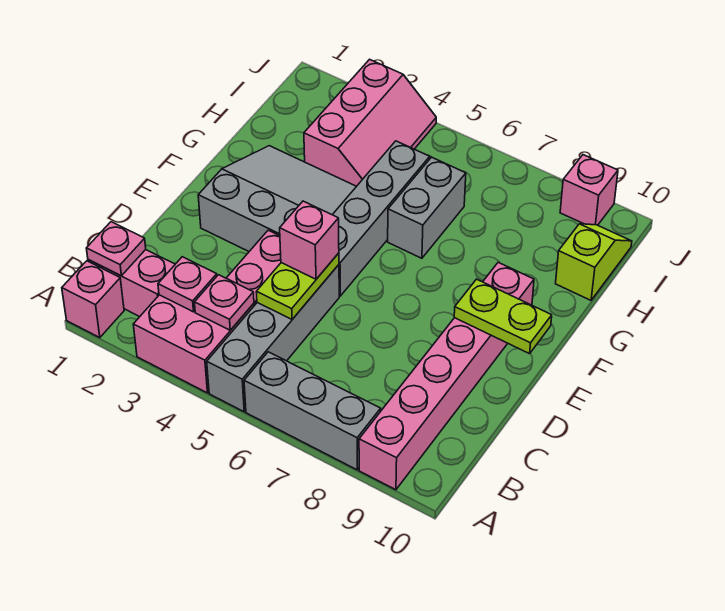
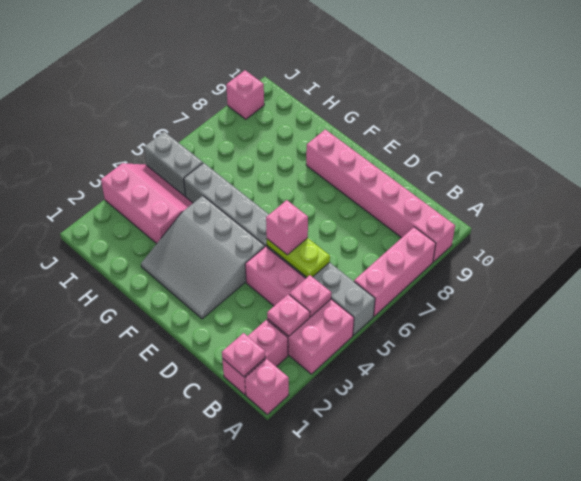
grey brick A6:A8 level 1 -> pink brick A6:A8 level 1
grey slope E2:G4 level 1 top E -> grey slope E2:G4 level 1 top 4
lime plate E9:E10 level 2 -> none
grey brick G6:H6 level 1 -> grey brick I5:J5 level 1
lime slope H10:I10 level 1 top H -> none

